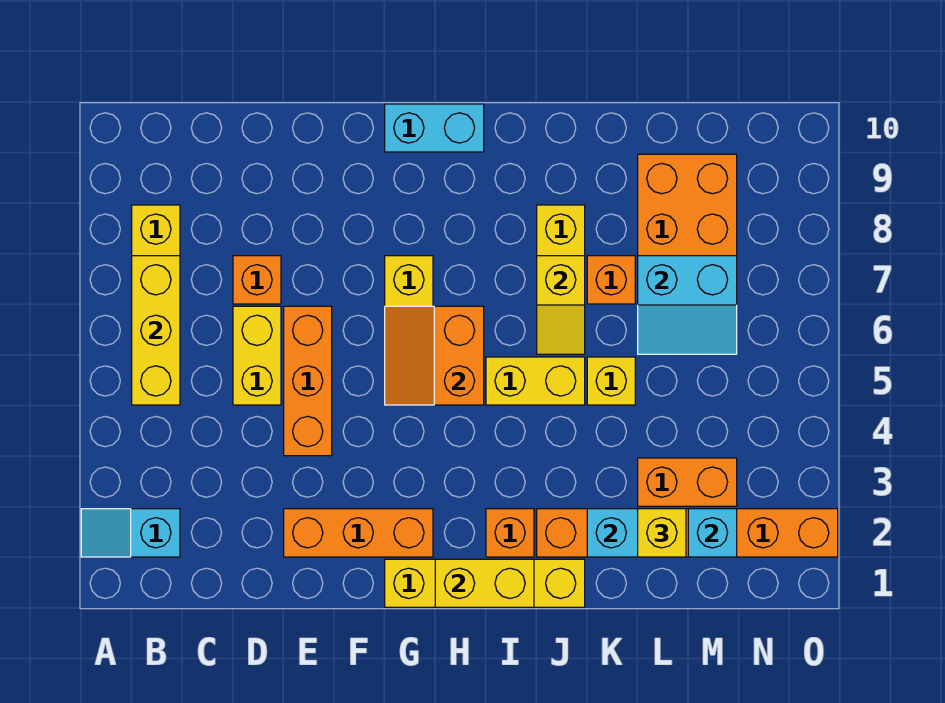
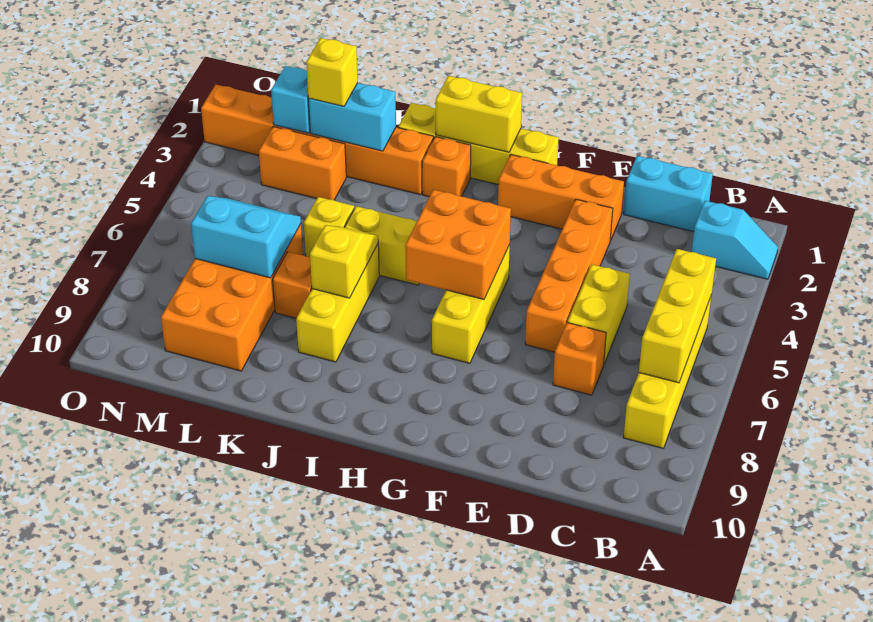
orange brick E4:E6 level 1 -> orange brick E3:E6 level 1
orange slope G5:H6 level 2 top H -> orange brick G5:H6 level 2
cyan brick G10:H10 level 1 -> cyan brick C1:D1 level 1

